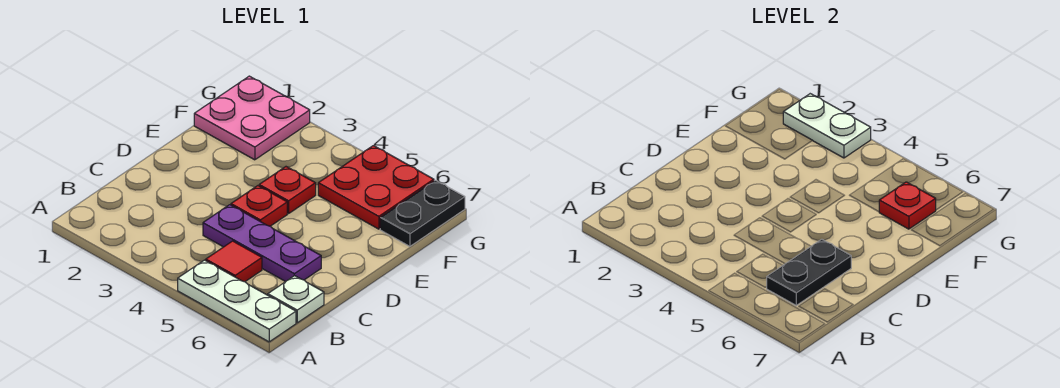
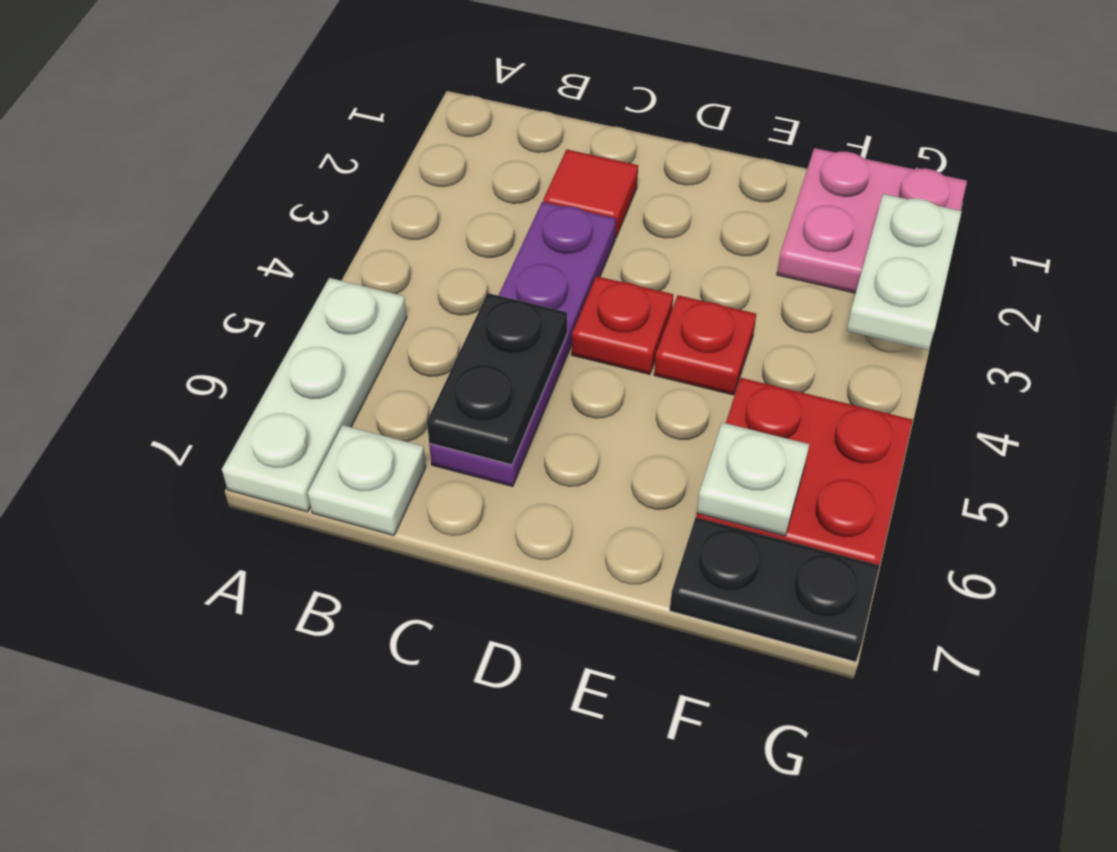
red tile B5 level 1 -> red tile C2 level 1
black plate B6:C6 level 2 -> black plate C5:C6 level 2
purple plate C4:C6 level 1 -> purple plate C3:C6 level 1
red plate F6 level 2 -> white plate F6 level 2

